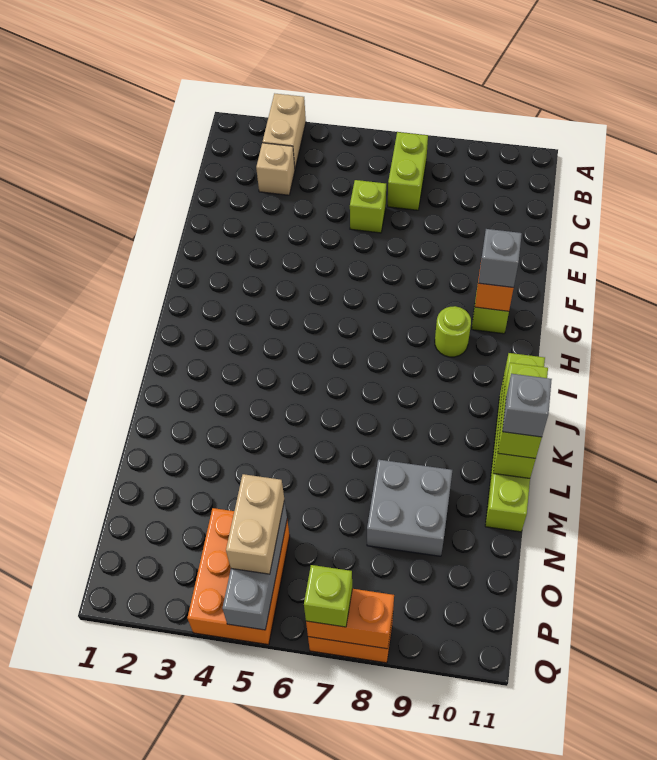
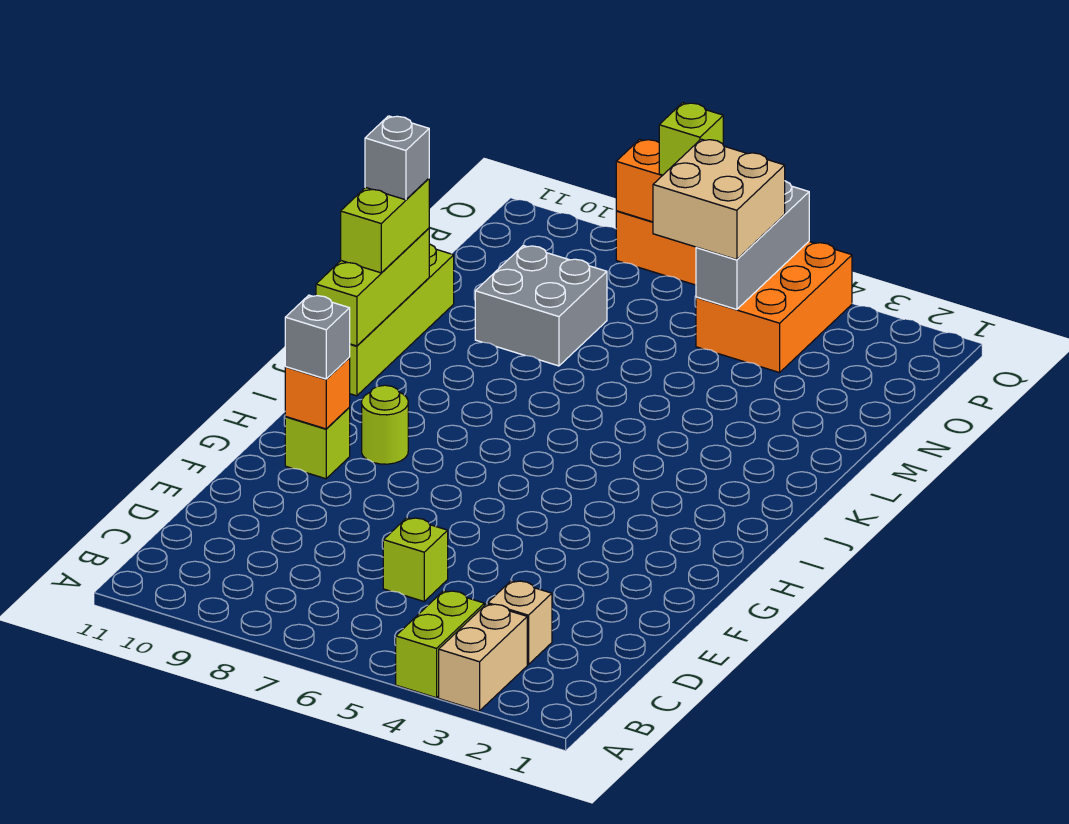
lime brick B7:C7 level 1 -> lime brick A4:B4 level 1
tan brick O5:P5 level 3 -> tan brick O5:P6 level 3

